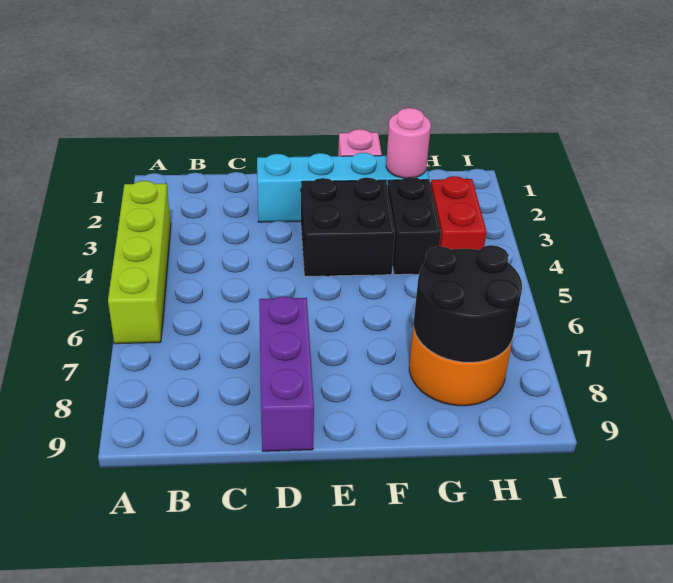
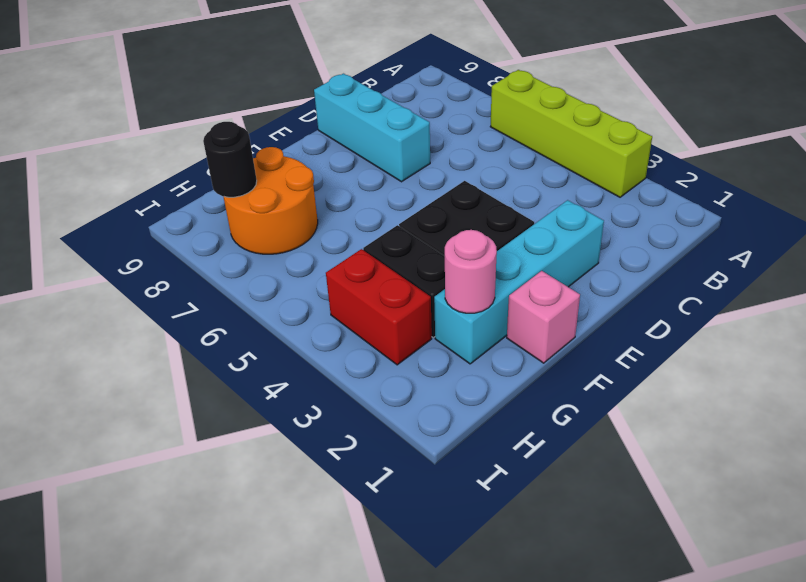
purple brick D7:D9 level 1 -> cyan brick D7:D9 level 1
black round brick G7:H8 level 2 -> black round brick H8 level 2

